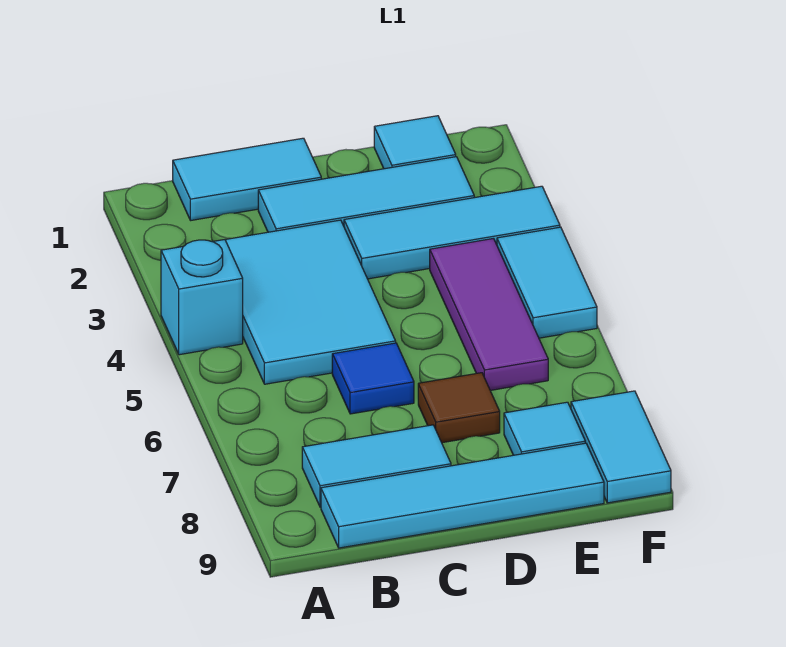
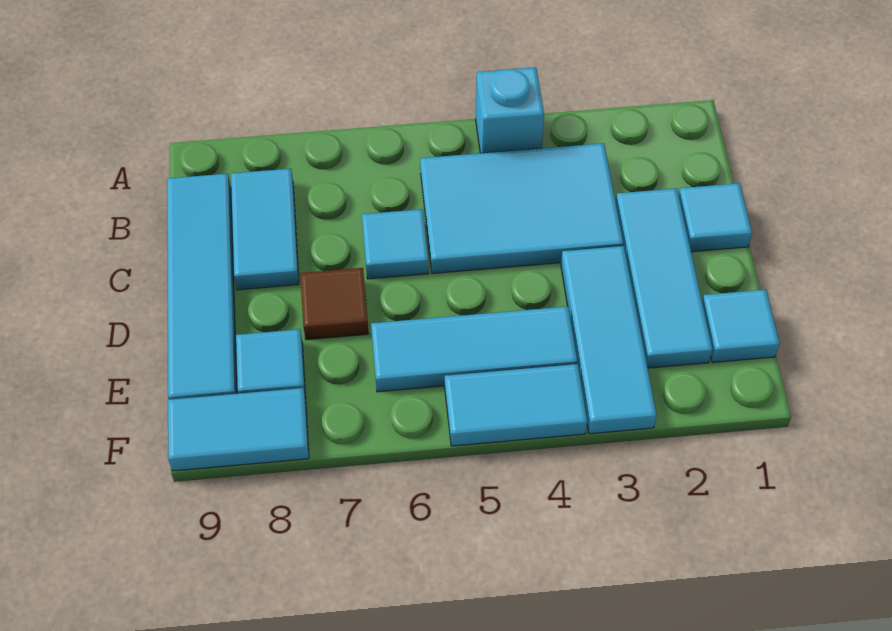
cyan tile B1:C1 level 1 -> cyan tile C1 level 1
blue tile C6 level 1 -> cyan tile C6 level 1
purple tile E4:E6 level 1 -> cyan tile E4:E6 level 1

